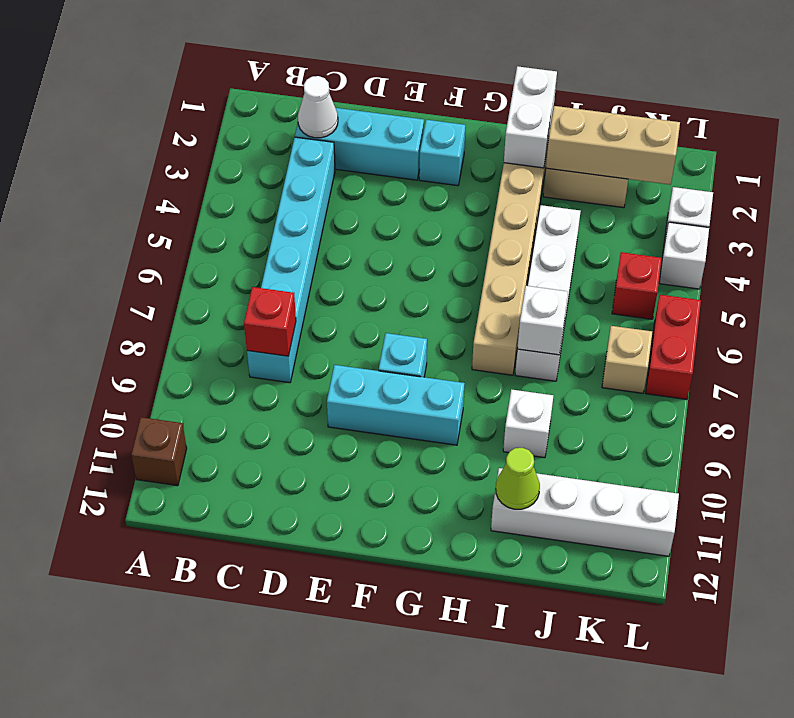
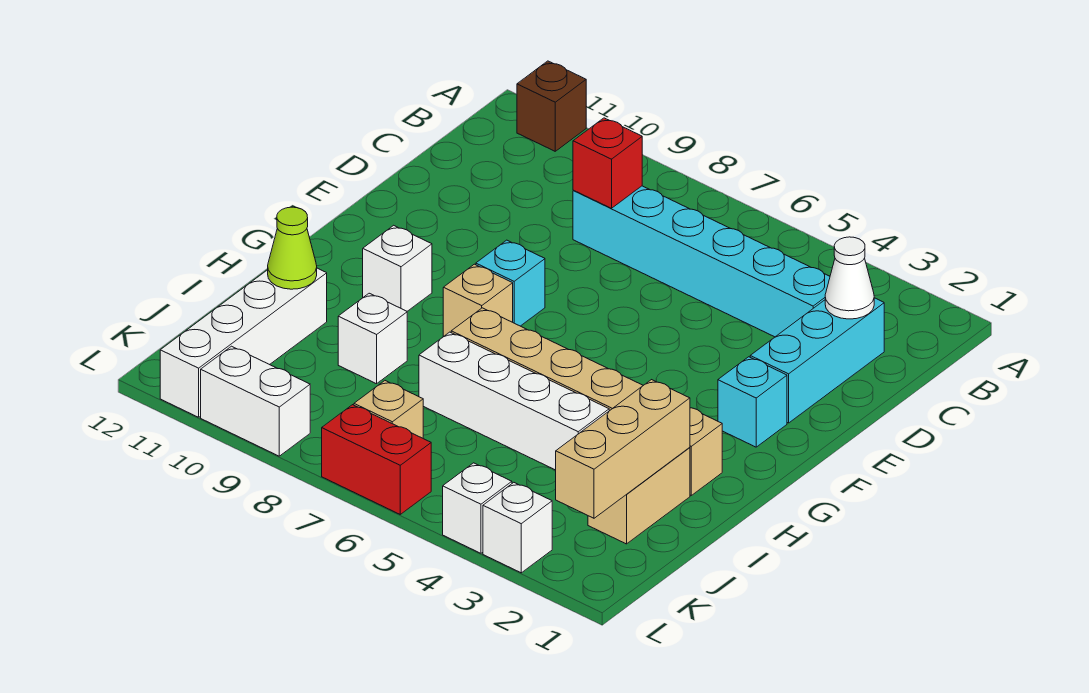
cyan brick E9:G9 level 1 -> none
none -> tan brick G8 level 1
white brick H1:H2 level 2 -> white brick L9:L10 level 1
white brick I7 level 2 -> white brick G10 level 1
red brick K5 level 1 -> none

